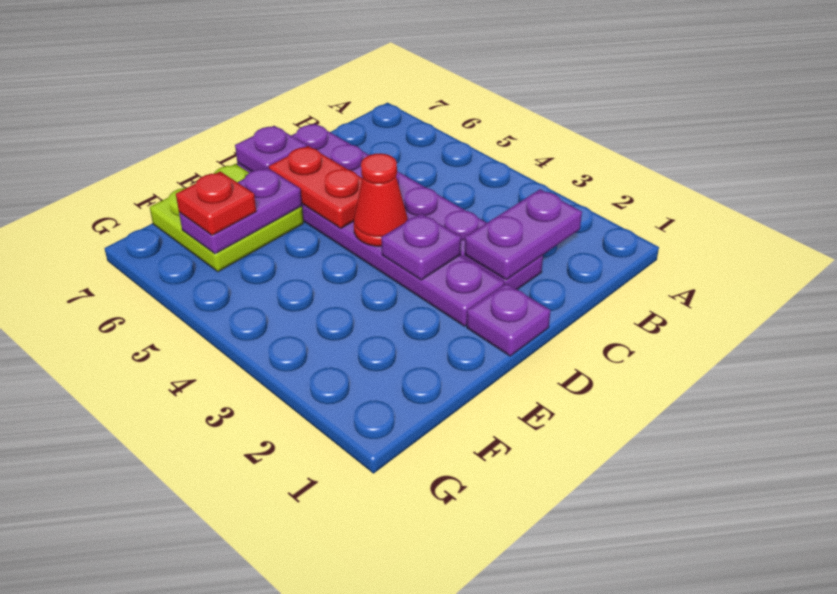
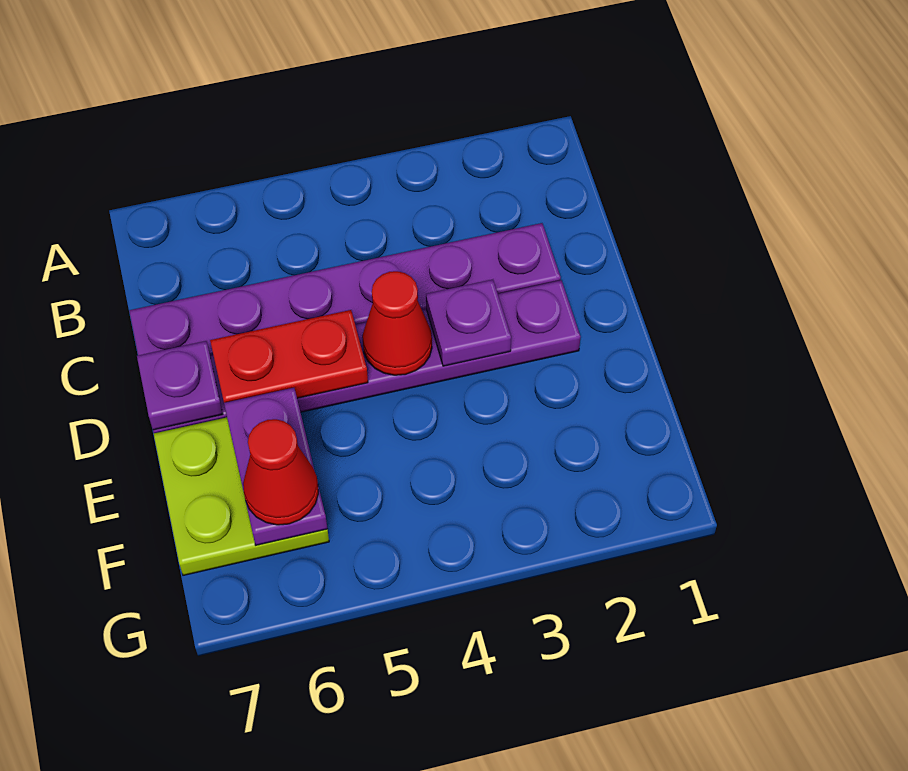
purple plate B2:C2 level 2 -> none
purple plate D1 level 1 -> none
red plate F6 level 3 -> red cone F6 level 3

